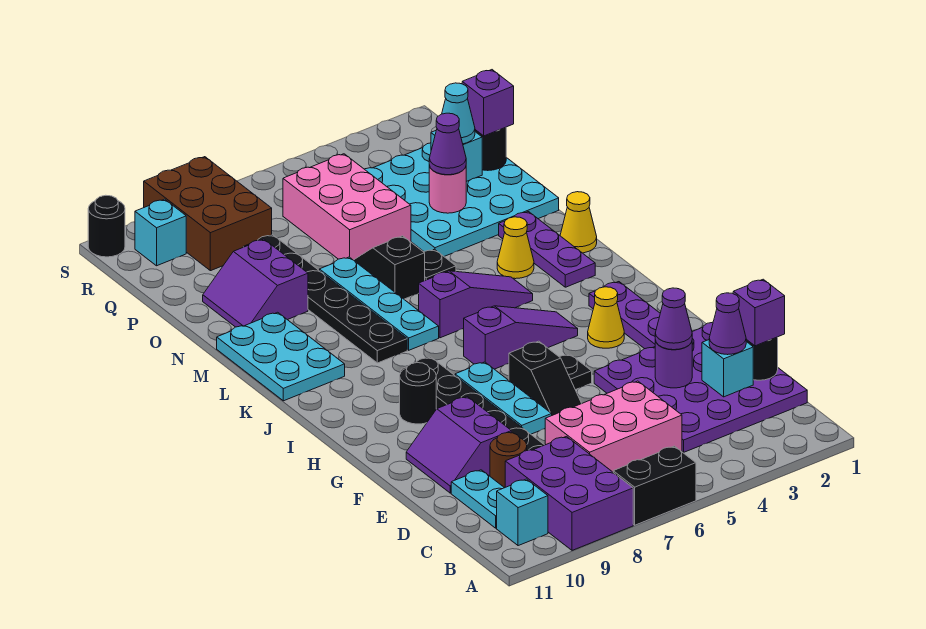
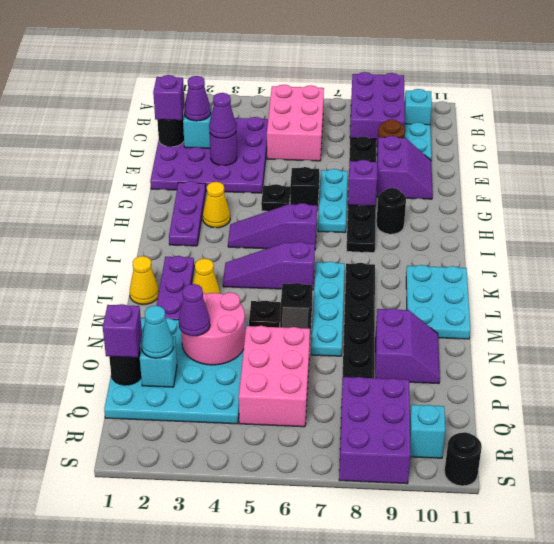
black brick A6:A7 level 1 -> none
pink brick C5:D7 level 1 -> pink brick B5:D6 level 1
none -> purple brick G8 level 2
pink round brick O3 level 2 -> pink round brick N3:O4 level 2
brown brick Q8:S9 level 1 -> purple brick Q8:S9 level 1

